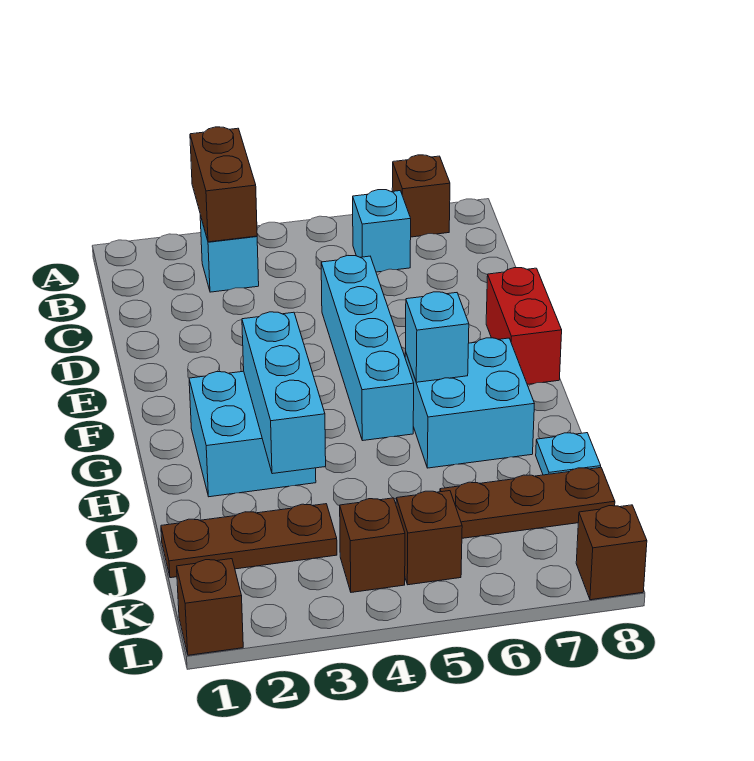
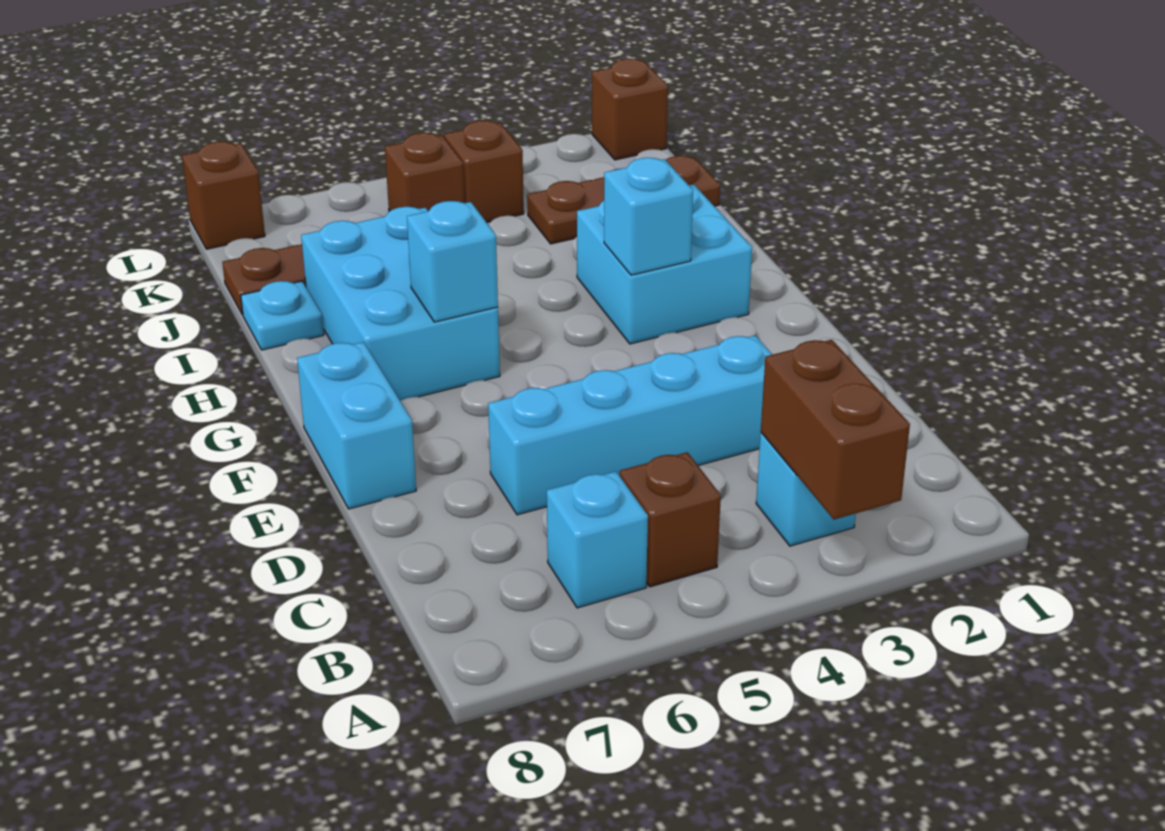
brown brick A7 level 1 -> brown brick B5 level 1
cyan brick D5:G5 level 1 -> cyan brick D3:D6 level 1
red brick E8:F8 level 1 -> cyan brick E8:F8 level 1
cyan brick G3:I3 level 2 -> cyan brick G3 level 2
cyan brick G6:H7 level 1 -> cyan brick G6:I7 level 1

